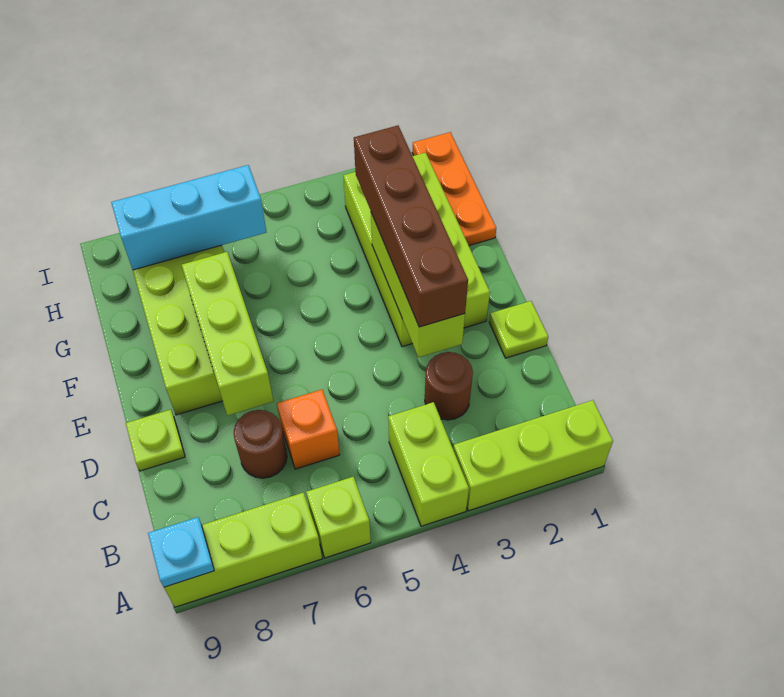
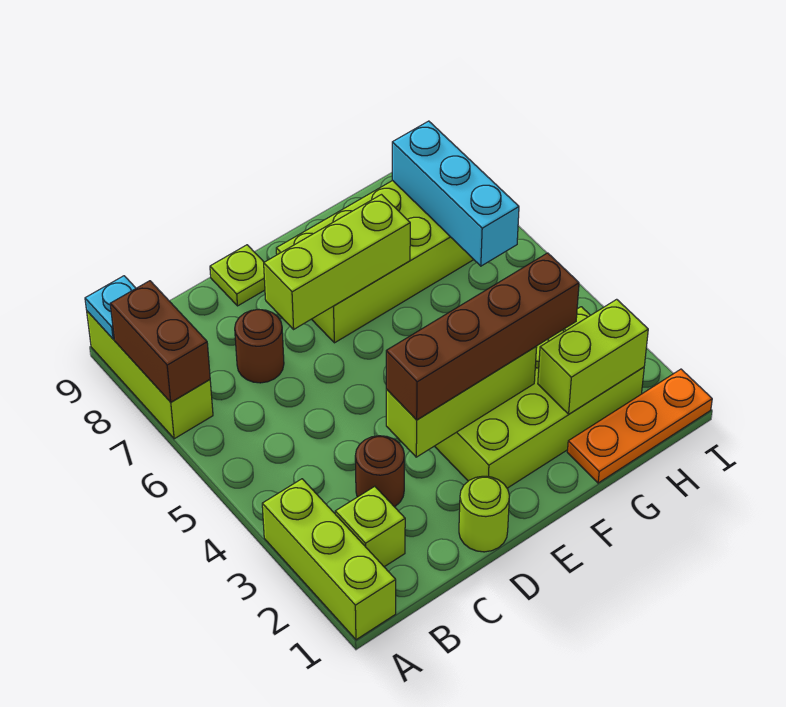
lime brick A4:B4 level 1 -> lime brick G2:H2 level 2
lime brick A6 level 1 -> lime brick B2 level 1
none -> brown brick A7:A8 level 2
orange brick C6 level 1 -> none
lime plate D1 level 1 -> lime round brick D1 level 1

